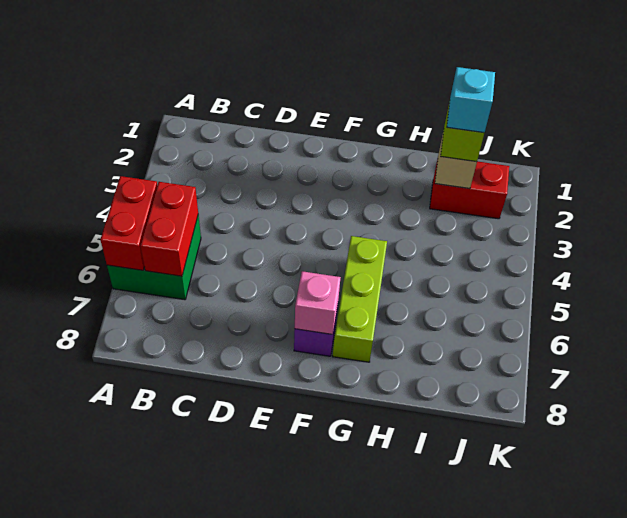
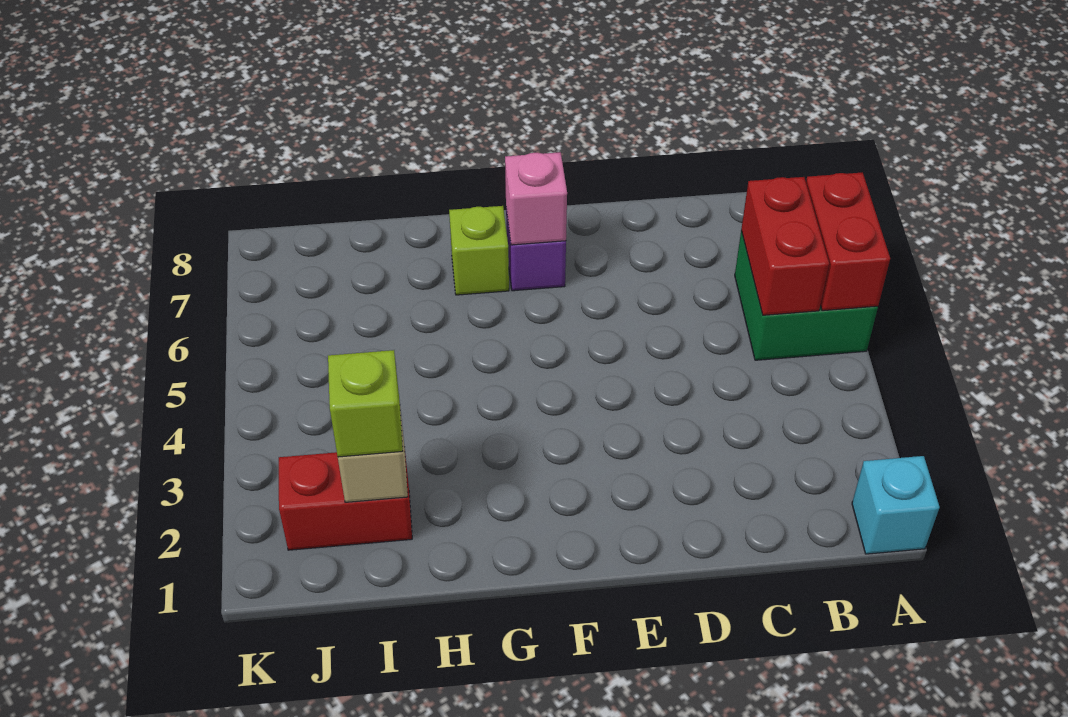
lime brick G5:G7 level 1 -> lime brick G7 level 1
cyan brick I2 level 4 -> cyan brick A1 level 1

